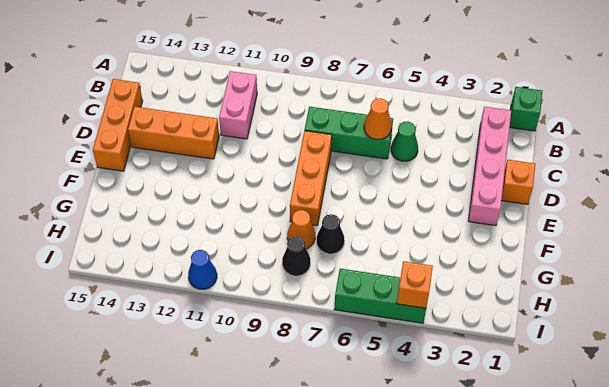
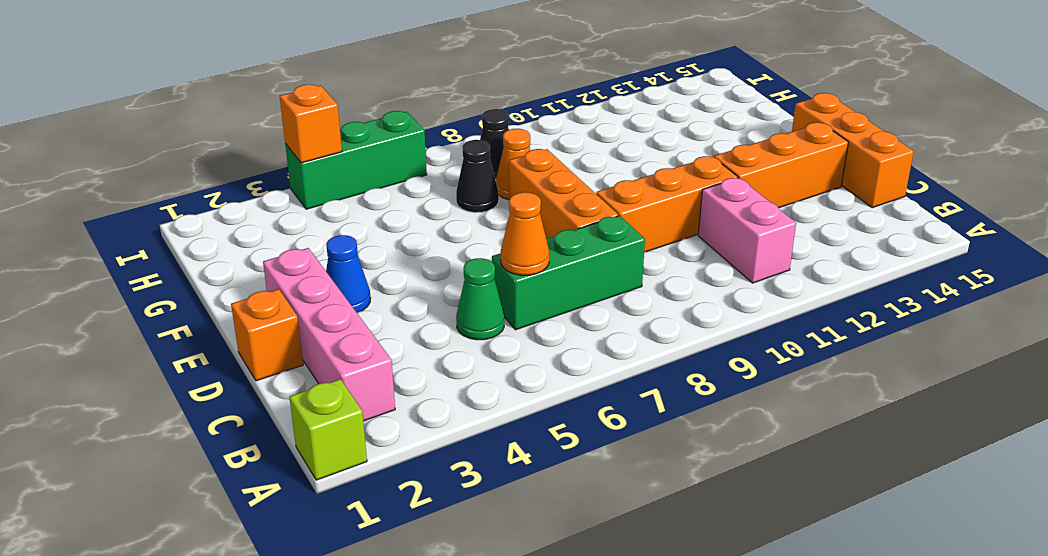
green brick A1 level 1 -> lime brick A1 level 1
none -> orange brick D9:D11 level 1
blue cone I11 level 1 -> blue cone E3 level 1

